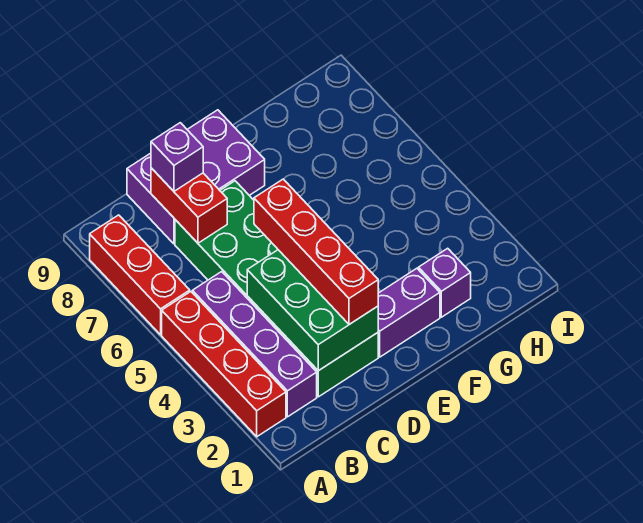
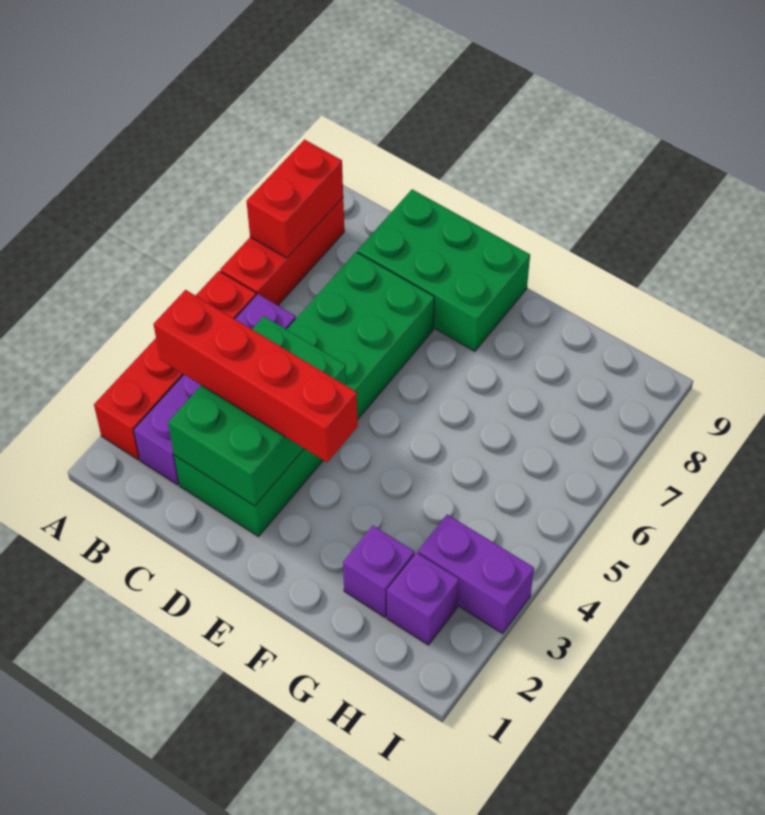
red brick C7:C8 level 2 -> red brick A7:A8 level 2
purple brick C8:E9 level 1 -> green brick C8:E9 level 1
purple brick C8 level 3 -> purple brick H2 level 1
red brick D2:D5 level 3 -> red brick B3:E3 level 3
purple brick E2:F2 level 1 -> purple brick H3:I3 level 1

